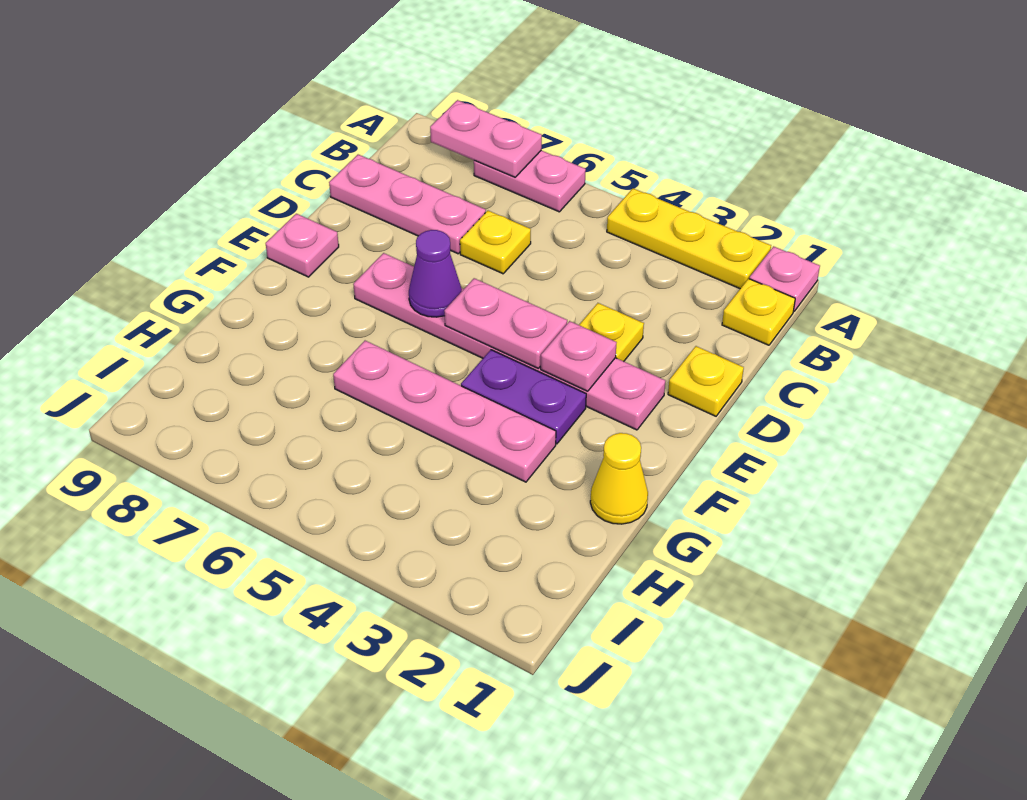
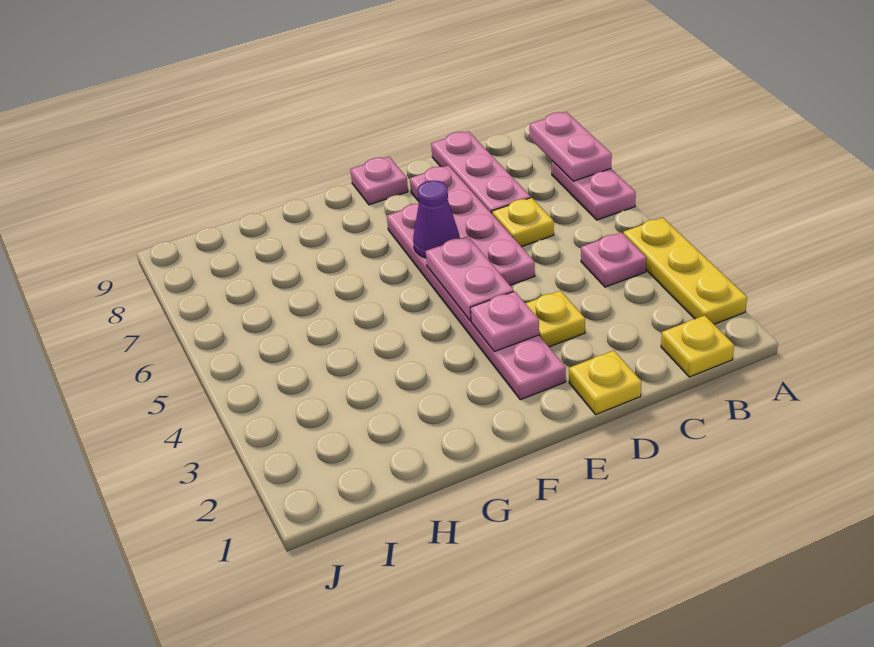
pink plate A1 level 1 -> pink plate B4 level 1
purple plate F3:F4 level 1 -> none
yellow cone G1 level 1 -> none
pink plate G3:G6 level 1 -> pink plate D5:D8 level 1

